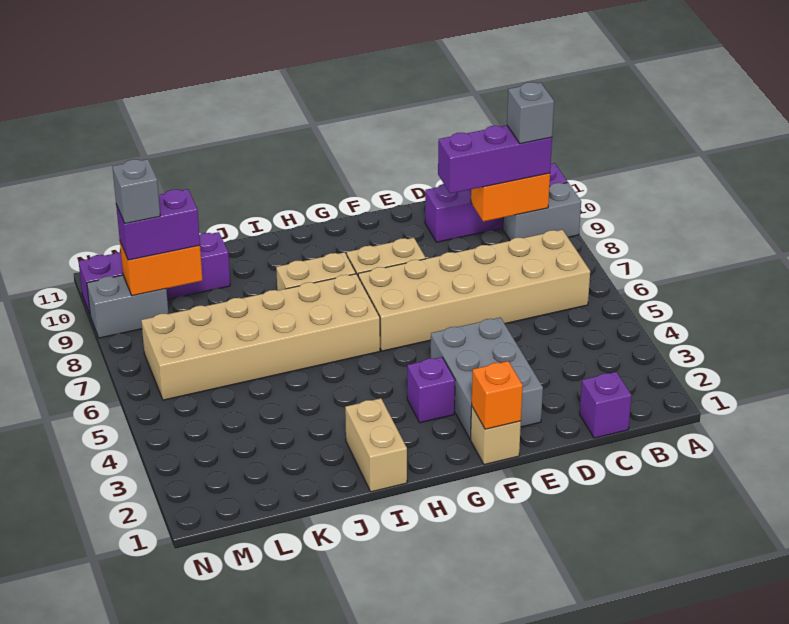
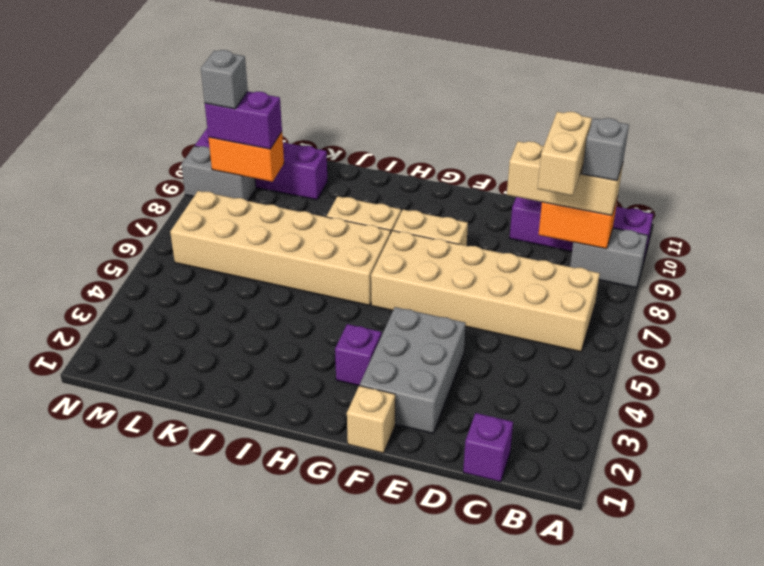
purple brick B9:D9 level 3 -> tan brick B9:D9 level 3
orange brick F1 level 2 -> none
tan brick I1:I2 level 1 -> tan brick C8:C9 level 4

